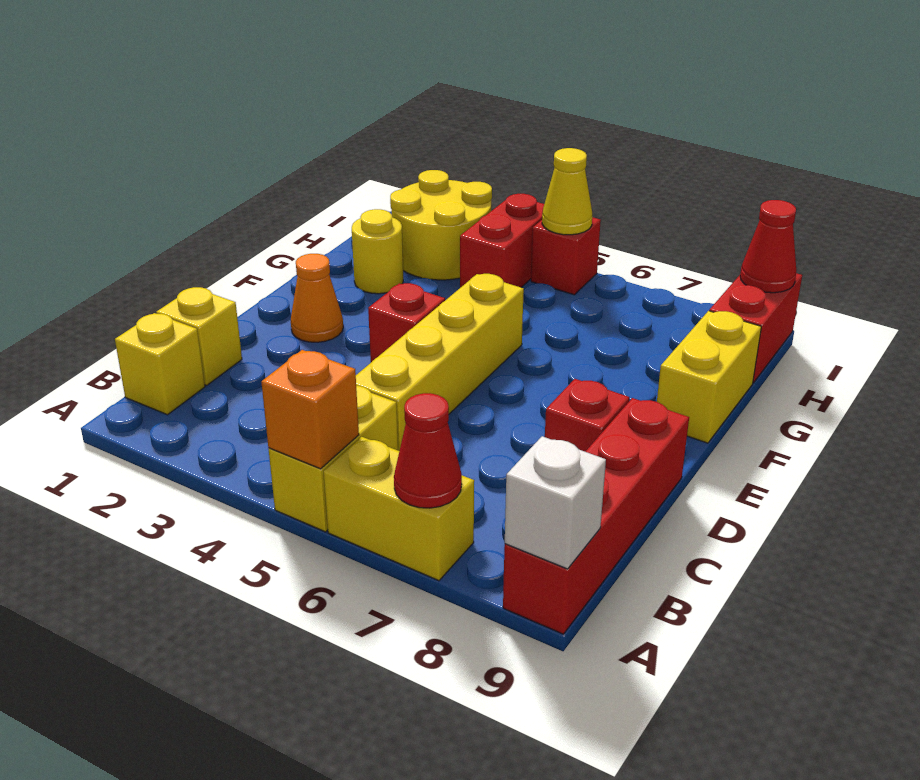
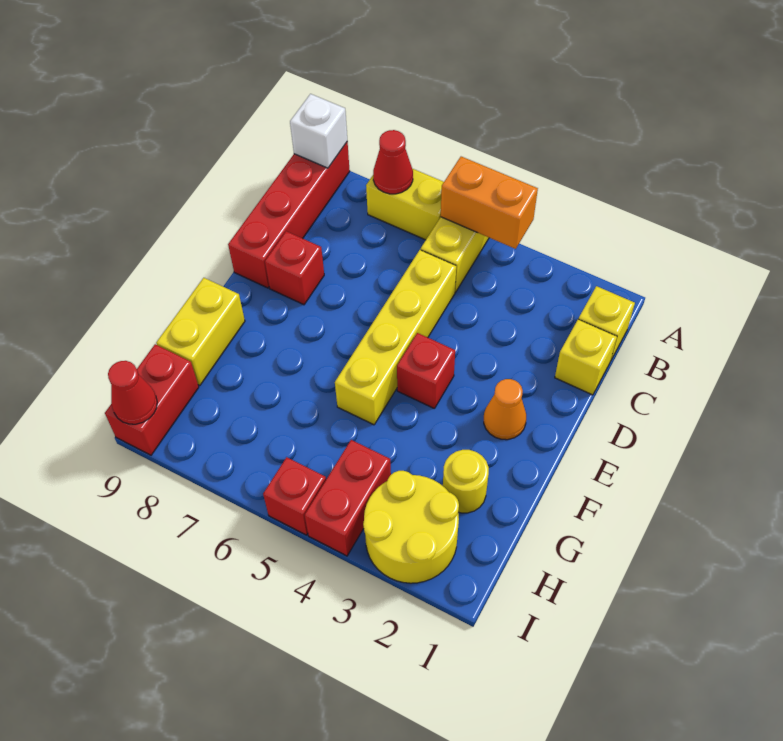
orange brick A5 level 2 -> orange brick A4:A5 level 2
yellow cone I5 level 2 -> none

